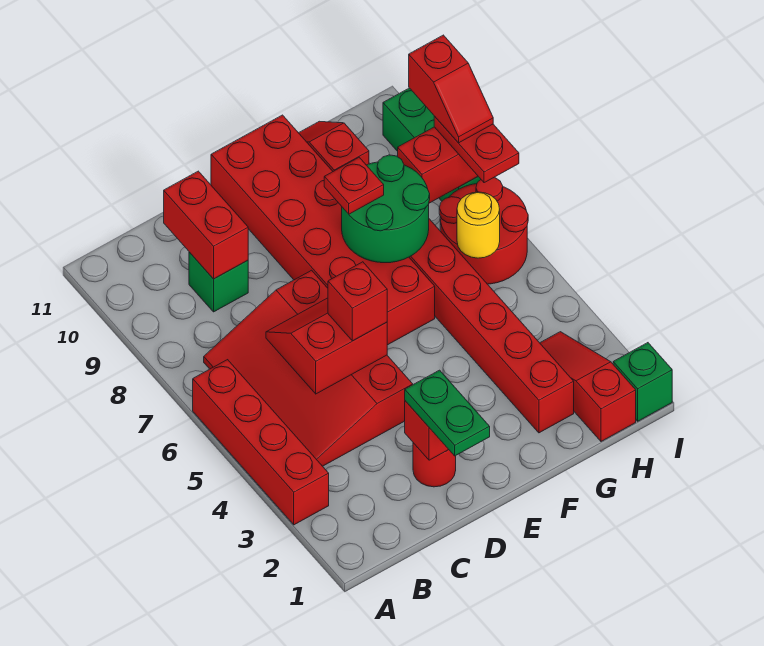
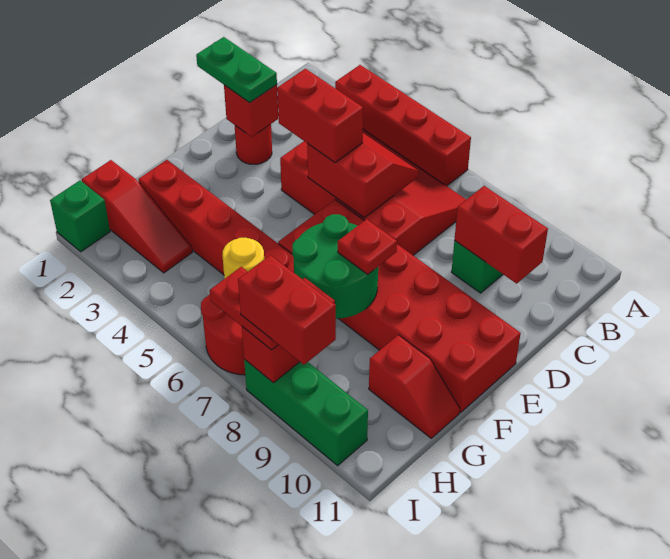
red slope C5:D6 level 2 top 5 -> red slope C5:D6 level 2 top D
red brick D5 level 3 -> red brick D4:D5 level 3
red slope I8:I9 level 4 top 9 -> red brick I8:I9 level 4

